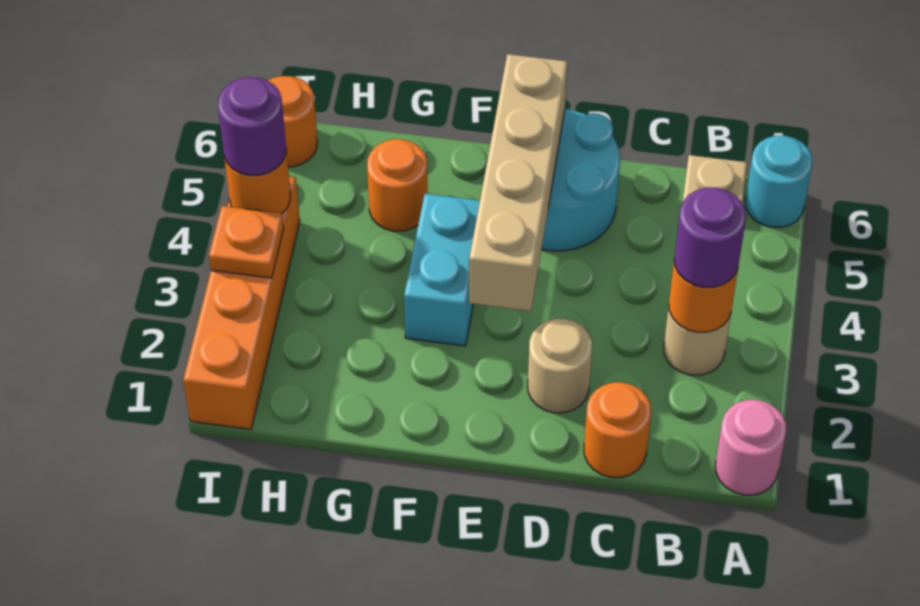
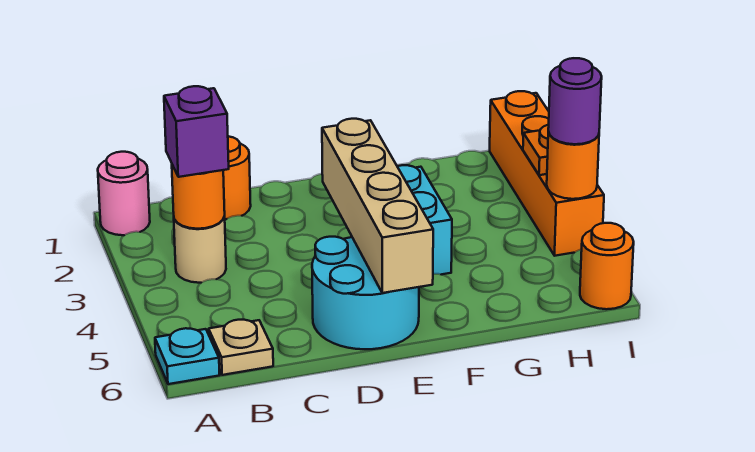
cyan round brick A6 level 1 -> cyan plate A6 level 1
purple round brick B3 level 3 -> purple brick B3 level 3
tan round brick D2 level 1 -> none
orange round brick G5 level 1 -> none

